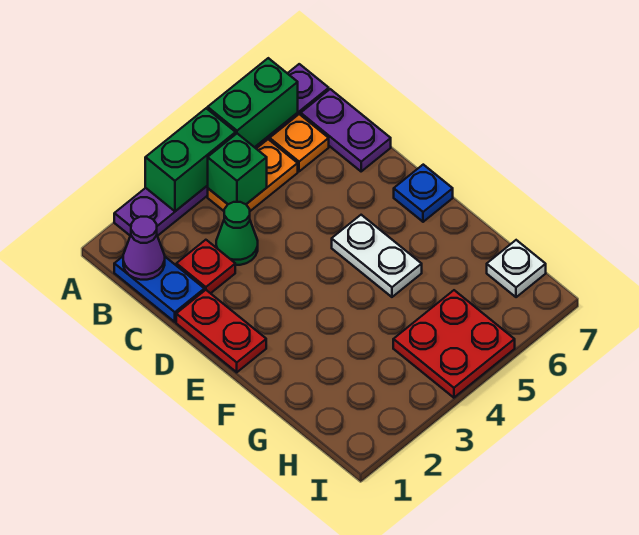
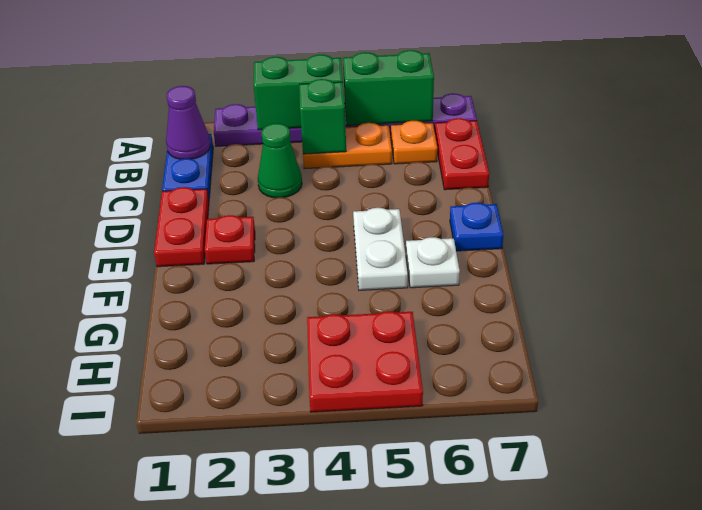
purple plate B7:C7 level 1 -> red plate B7:C7 level 1
red plate C2 level 1 -> red plate E2 level 1
white plate H7 level 1 -> white plate F6 level 1

